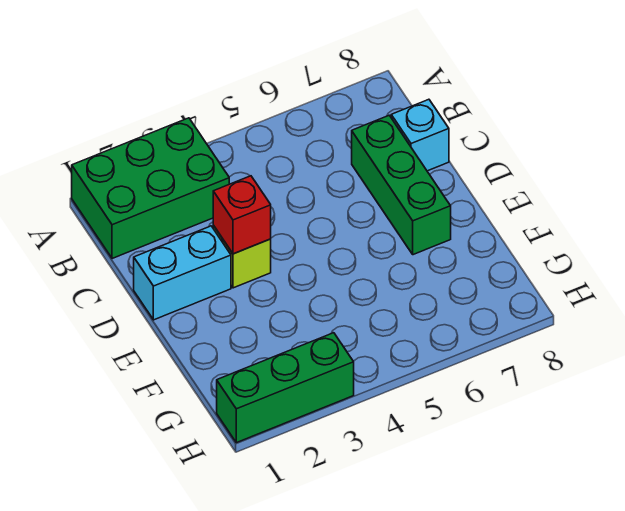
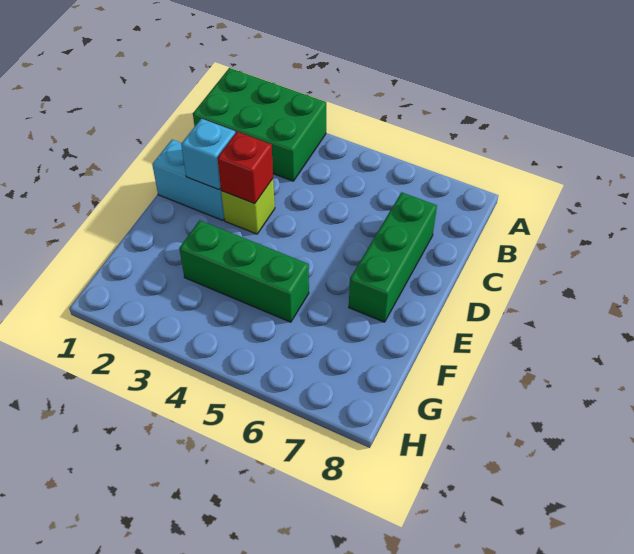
cyan brick C8 level 1 -> cyan brick D2 level 2
green brick H1:H3 level 1 -> green brick F3:F5 level 1

